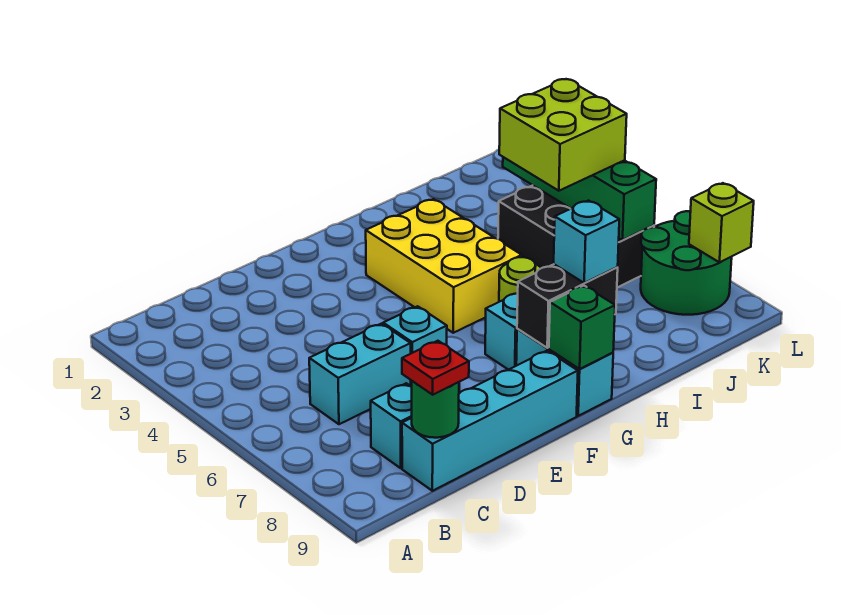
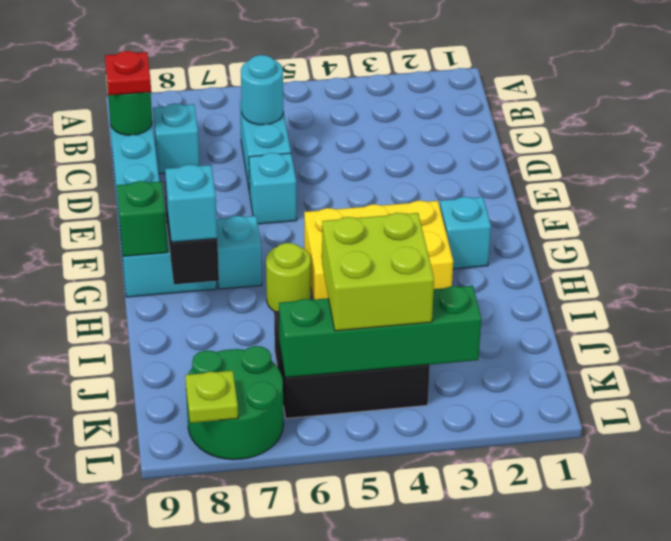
none -> cyan round brick C6 level 2
none -> cyan brick G2 level 1
lime brick L8 level 2 -> lime plate L8 level 2

